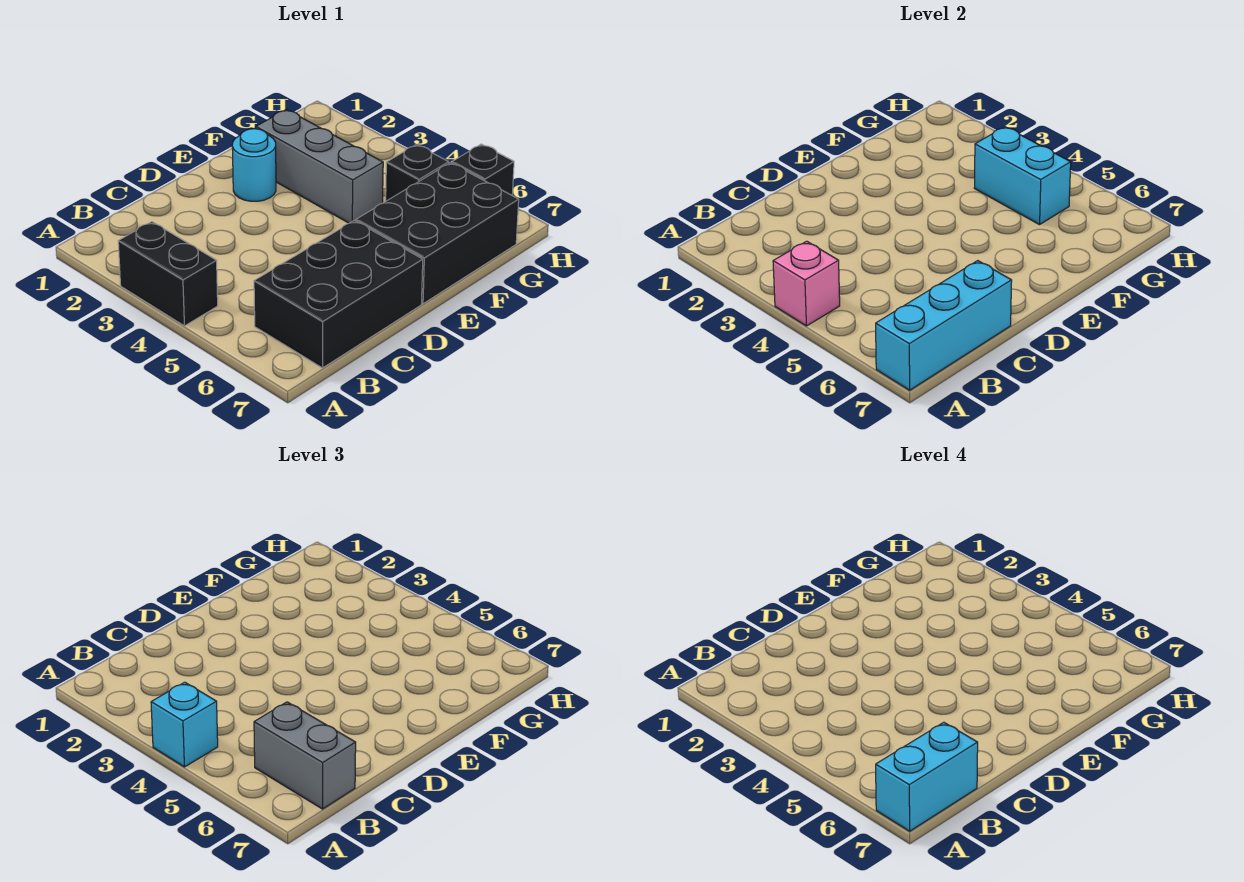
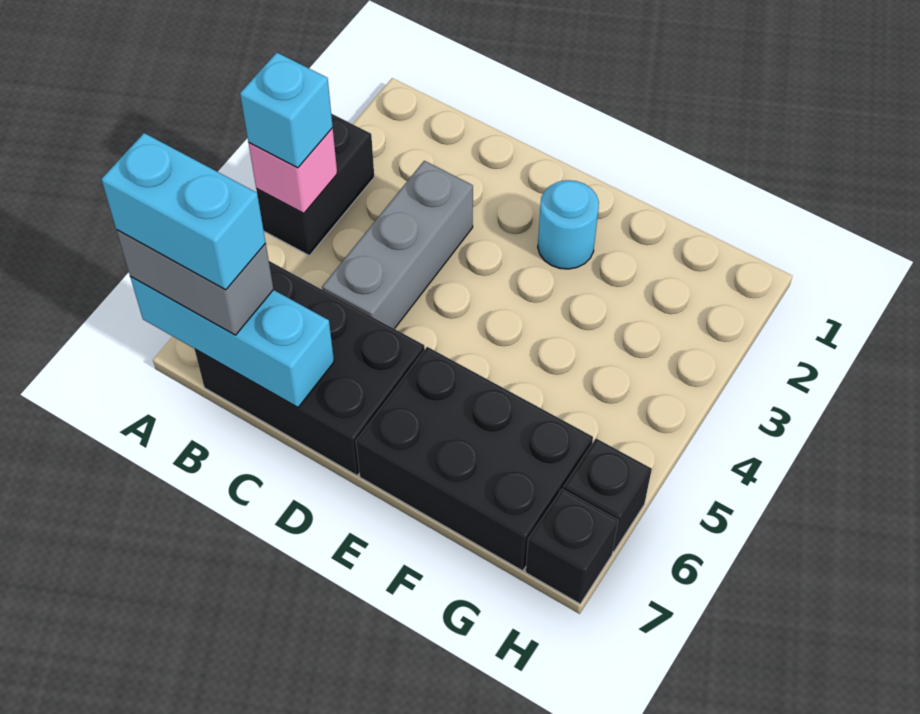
grey brick B6:B7 level 3 -> grey brick A7:B7 level 3
grey brick F2:F4 level 1 -> grey brick C3:C5 level 1
cyan brick G4:G5 level 2 -> none
black brick G5 level 1 -> black brick H7 level 1

